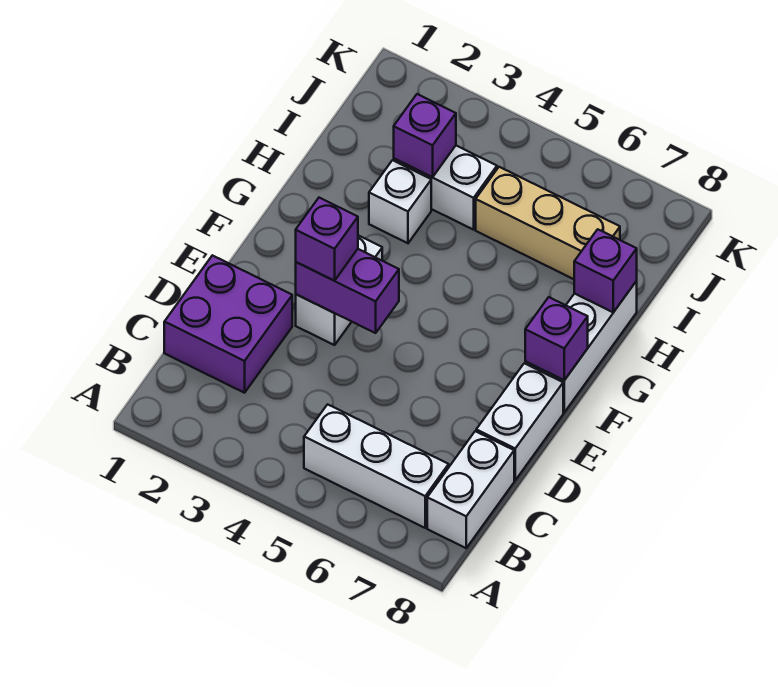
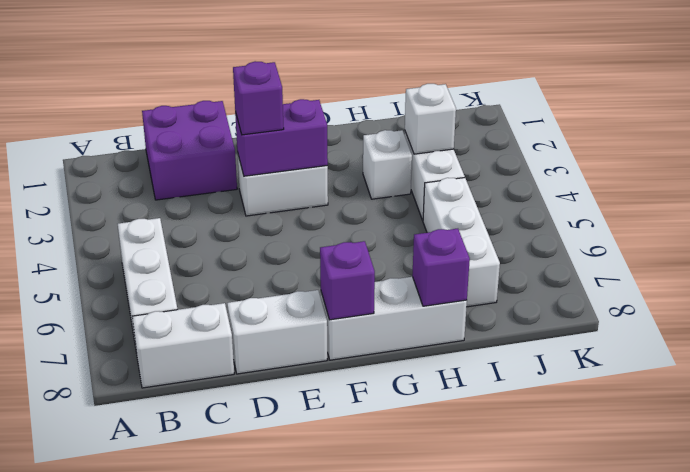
purple brick E3:E4 level 2 -> purple brick E3:F3 level 2
purple brick I3 level 2 -> white brick I3 level 2
tan brick I5:I7 level 1 -> white brick I5:I7 level 1

